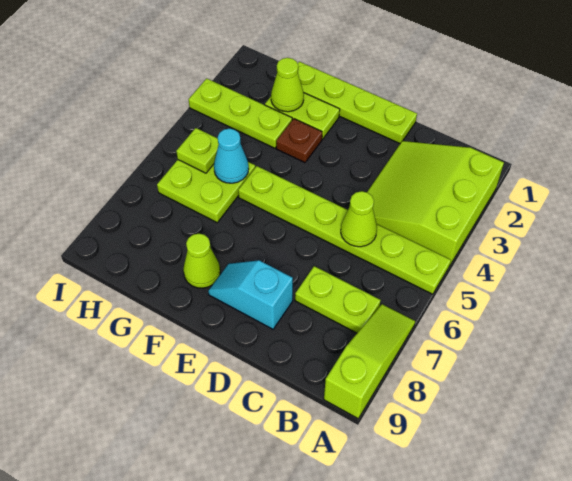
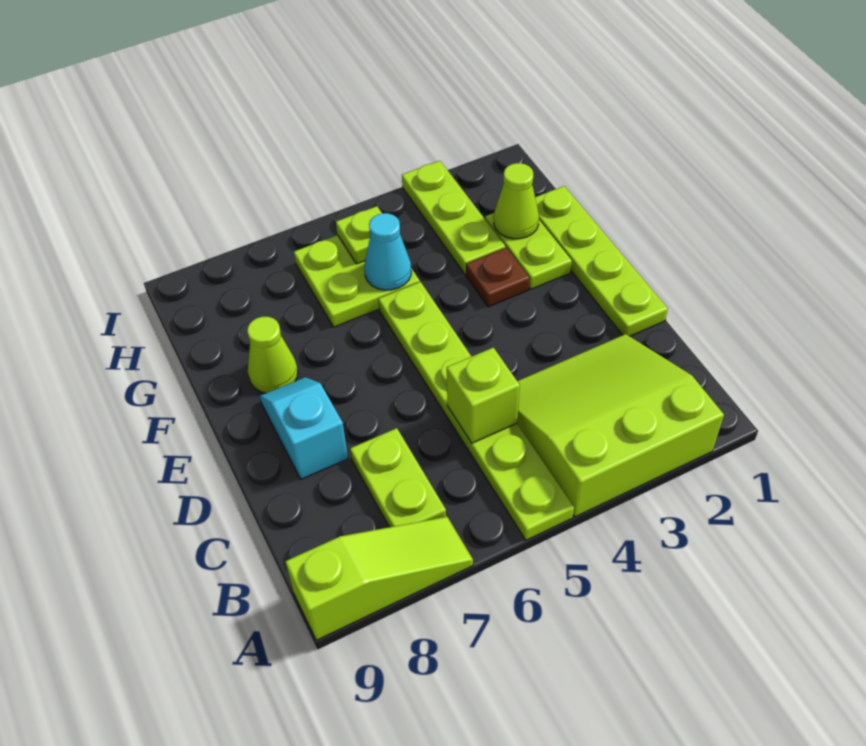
lime cone C5 level 2 -> lime brick C5 level 2

